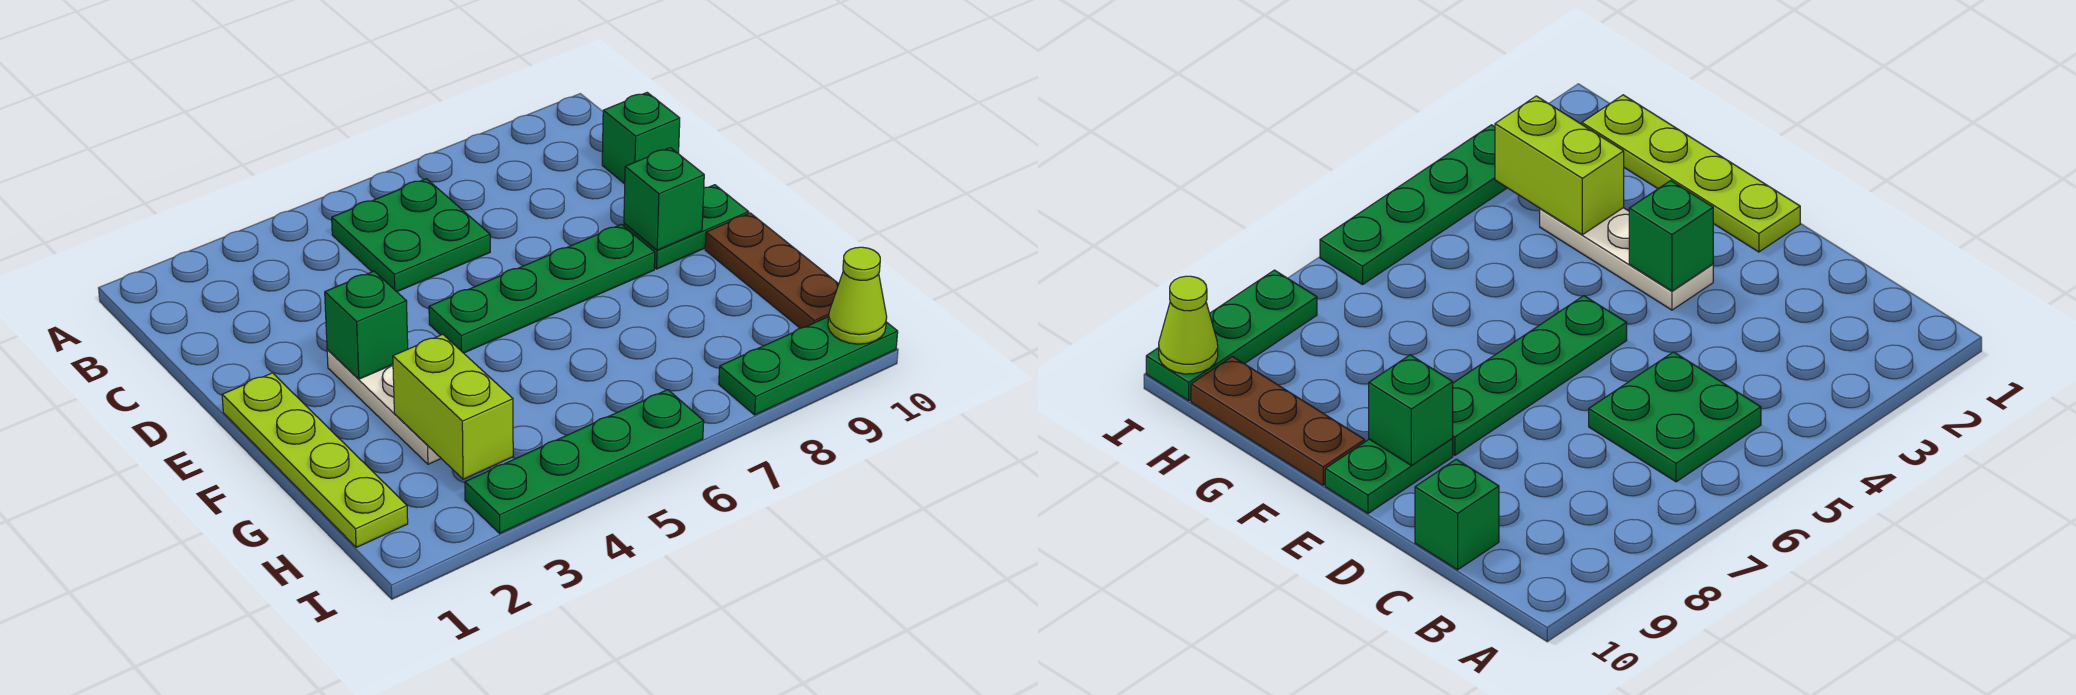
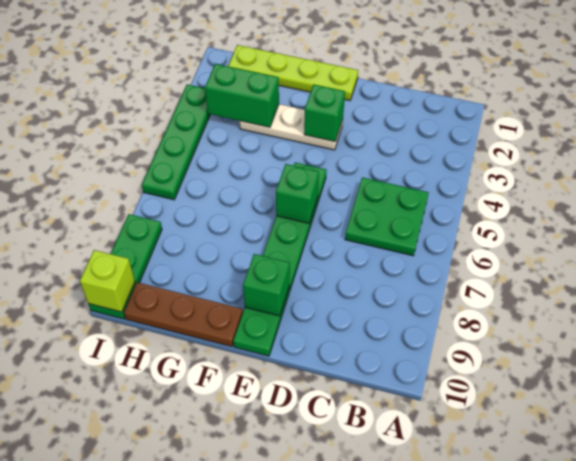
green brick C10 level 1 -> green brick E6 level 2
lime brick G3:H3 level 2 -> green brick G3:H3 level 2
lime cone I10 level 2 -> lime brick I10 level 2

